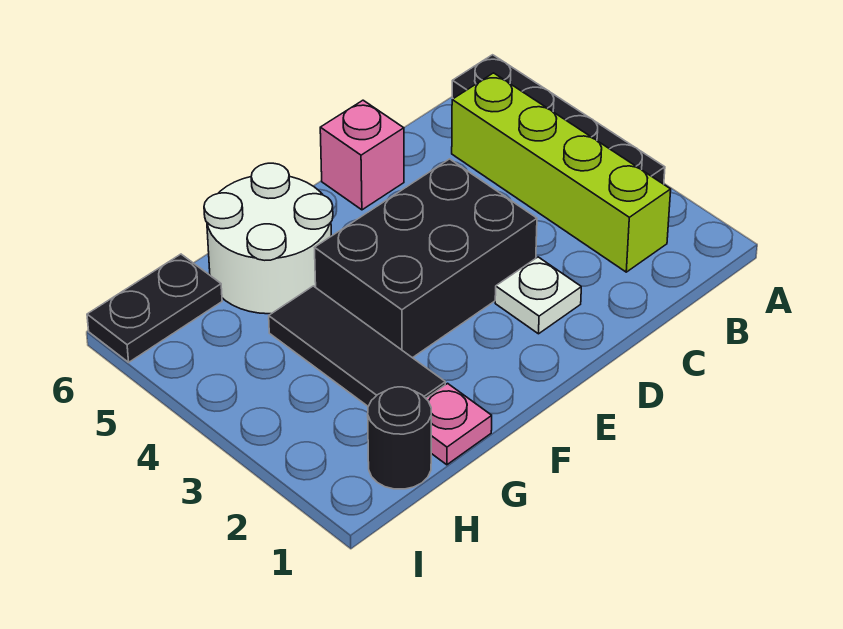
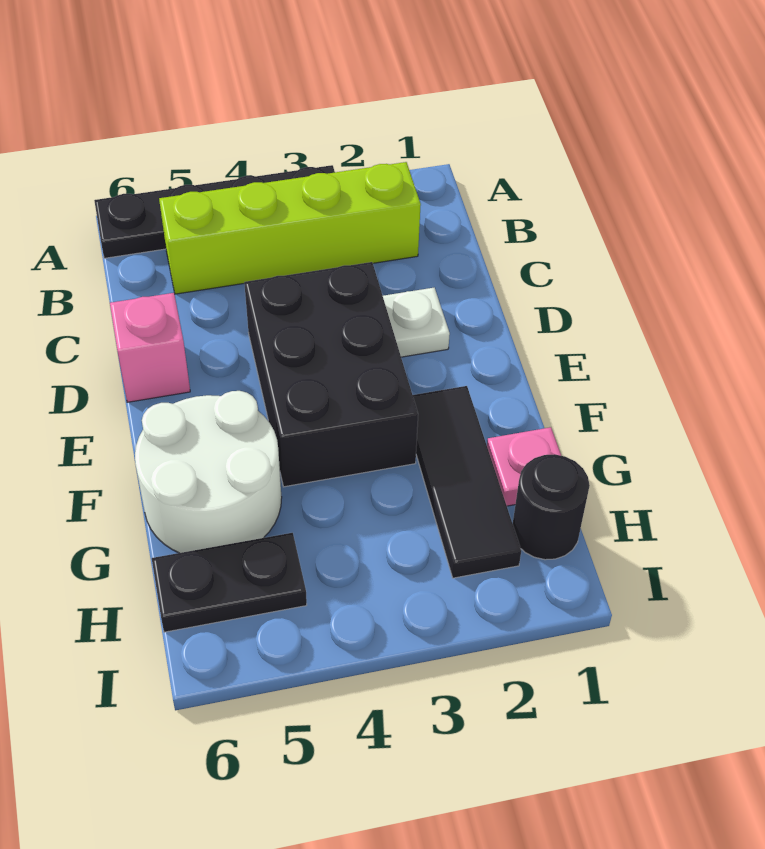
black tile G2:G4 level 1 -> black tile F2:H2 level 1
black plate H6:I6 level 1 -> black plate H5:H6 level 1

